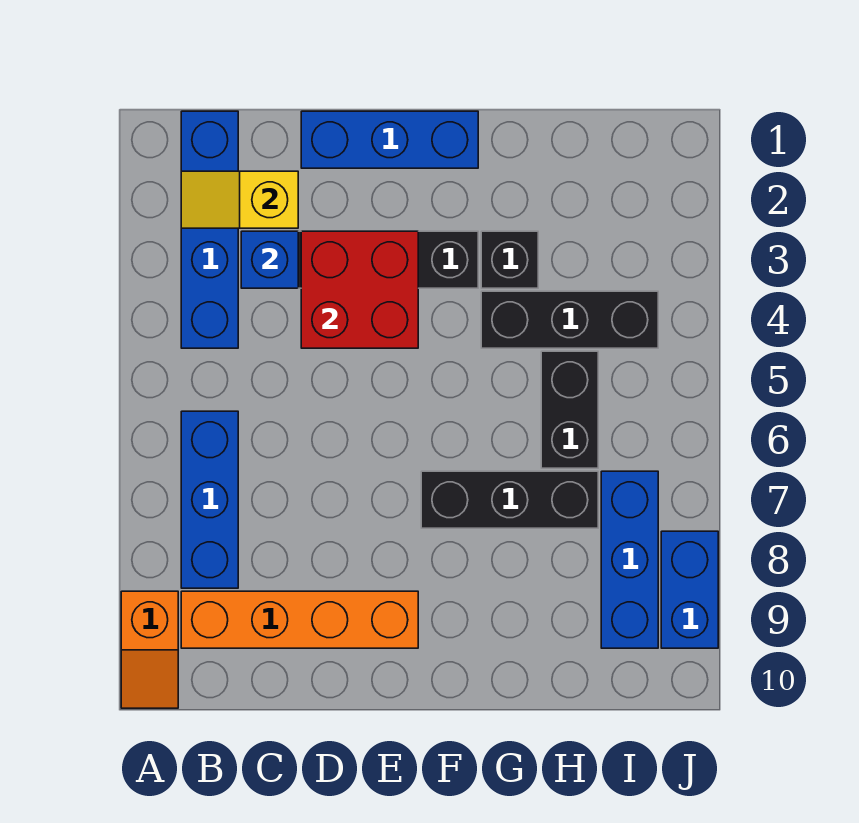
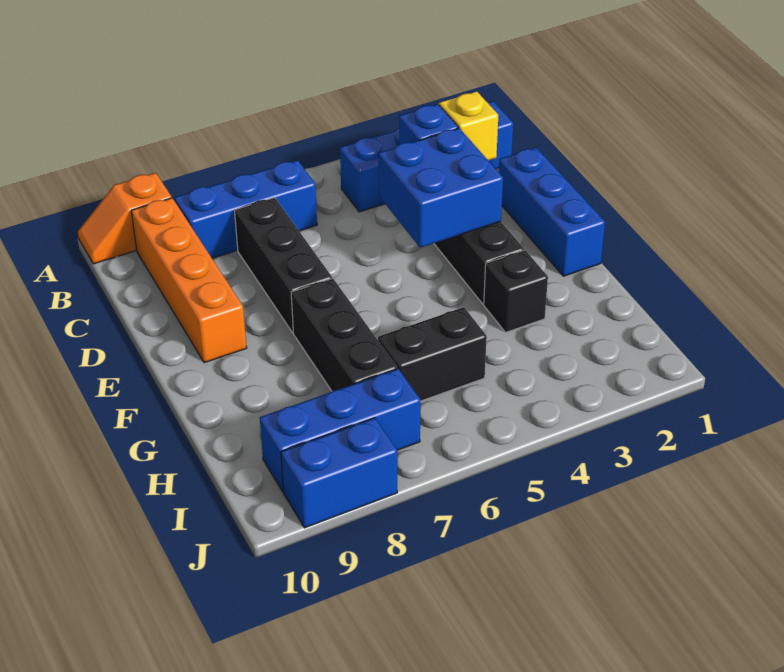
red brick D3:E4 level 2 -> blue brick D3:E4 level 2
black brick G4:I4 level 1 -> black brick C7:E7 level 1

